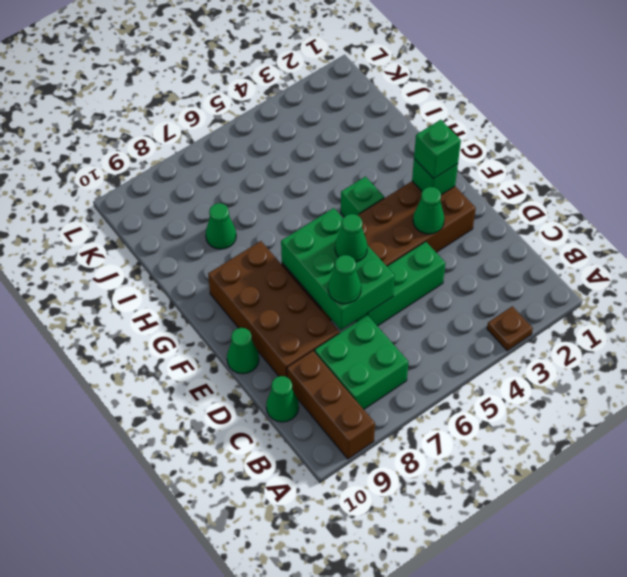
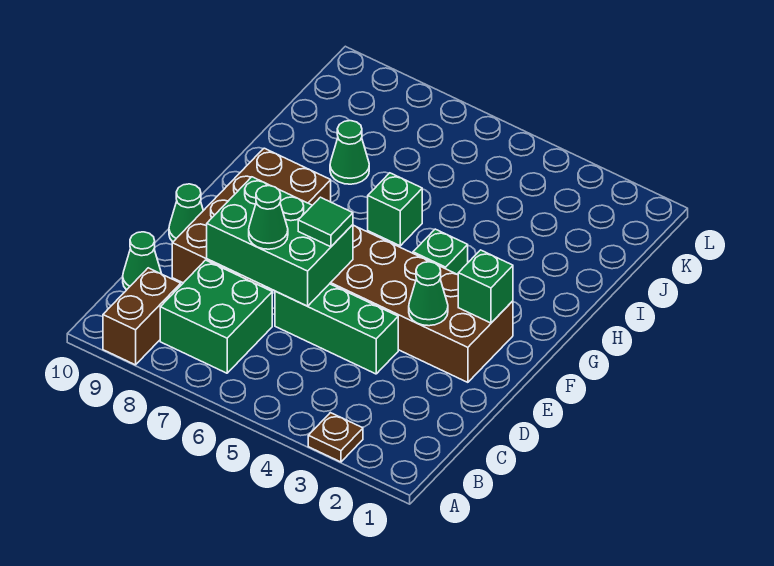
brown brick A9:C9 level 1 -> brown brick A9:B9 level 1
green brick D6:F7 level 2 -> green brick D6:E8 level 2
green cone E6 level 3 -> green tile E6 level 3
green brick F2 level 3 -> green brick H6 level 1

